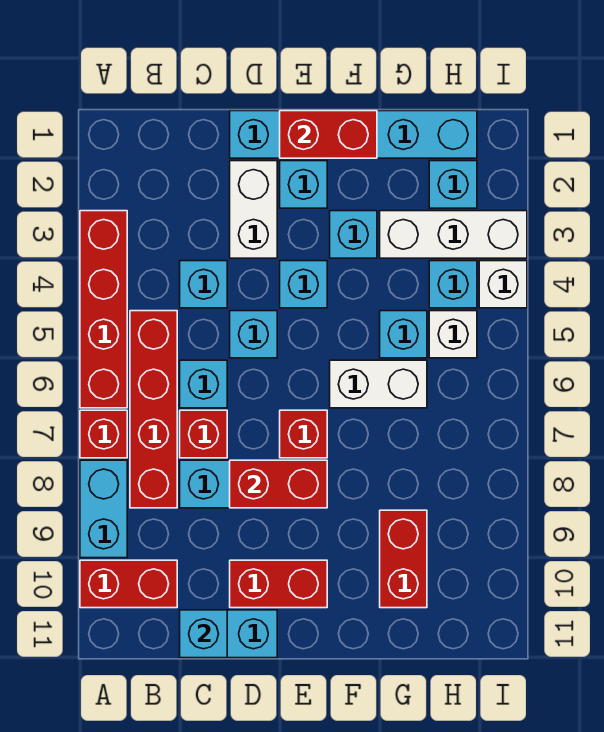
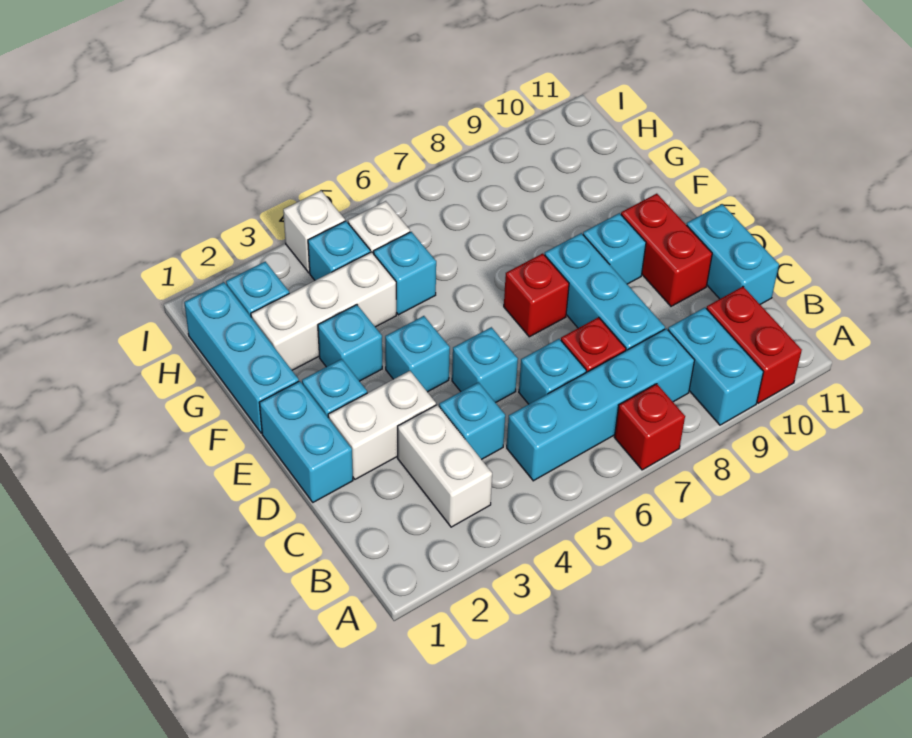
red brick A3:A6 level 1 -> none
cyan brick A8:A9 level 1 -> cyan brick A9:B9 level 1
red brick B5:B8 level 1 -> cyan brick B5:B8 level 1
cyan brick C11 level 2 -> cyan brick E9 level 1
red brick D8:E8 level 2 -> none
red brick E1:F1 level 2 -> none
white brick F6:G6 level 1 -> white brick B3:C3 level 1
white brick G3:I3 level 1 -> white brick G2:G4 level 1
red brick G9:G10 level 1 -> none

